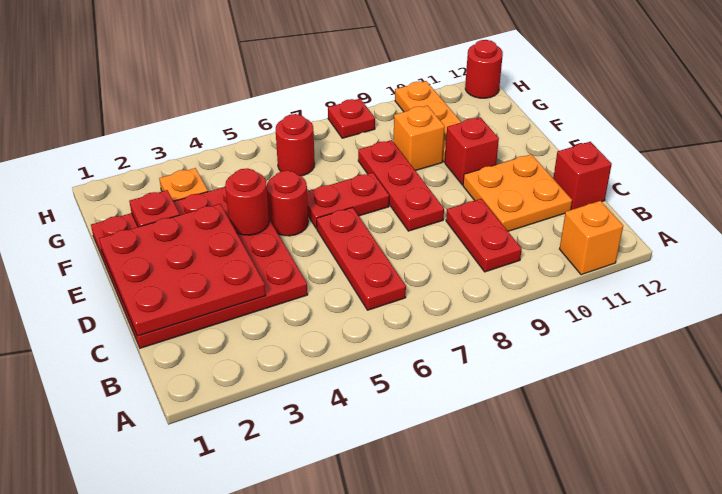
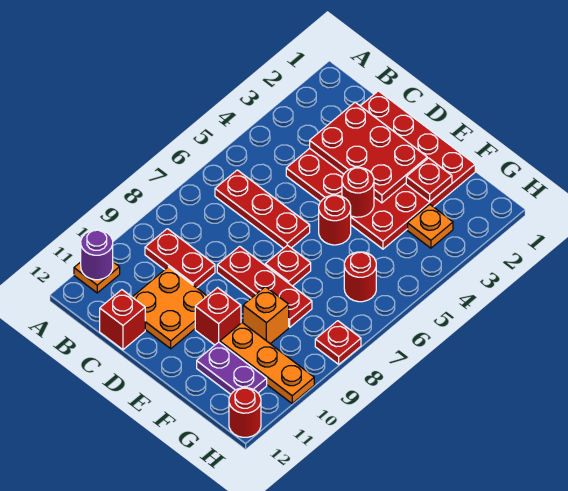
orange brick A11 level 1 -> orange plate A11 level 1
none -> purple round brick A11 level 2
red plate C1:E3 level 2 -> red plate C2:E3 level 2
red plate E6:E7 level 1 -> red plate E7 level 1
none -> purple plate F11:G11 level 1

